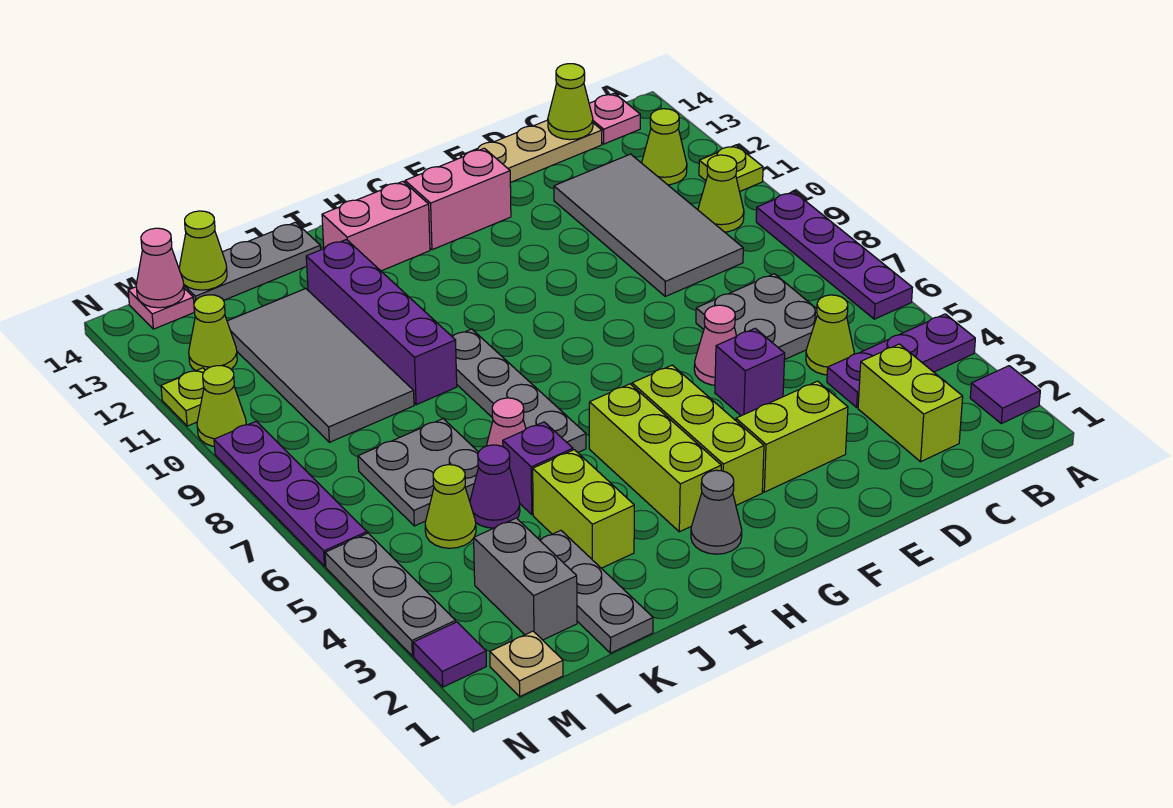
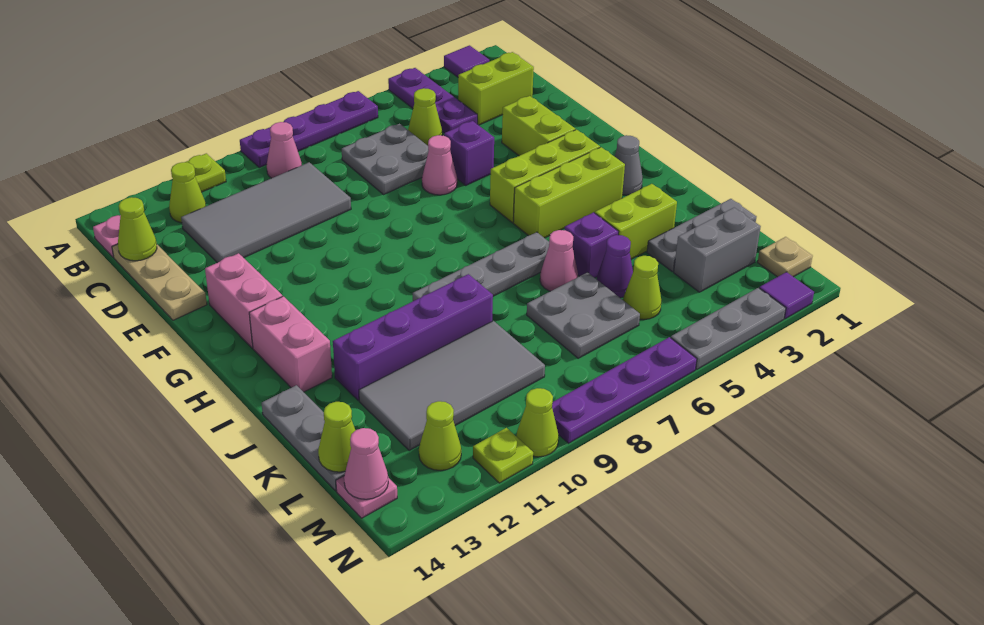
none -> pink cone B9 level 1
lime cone B10 level 1 -> none

